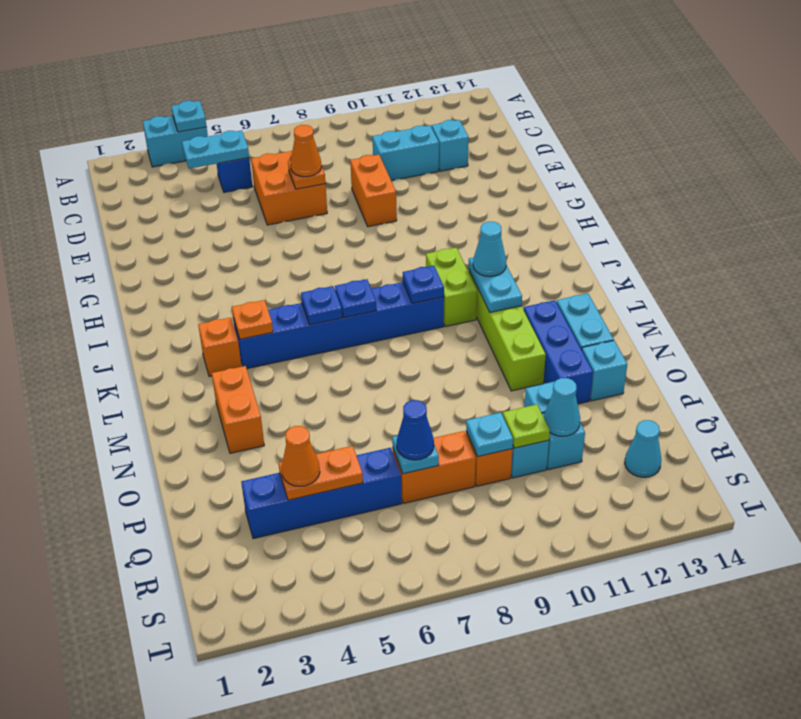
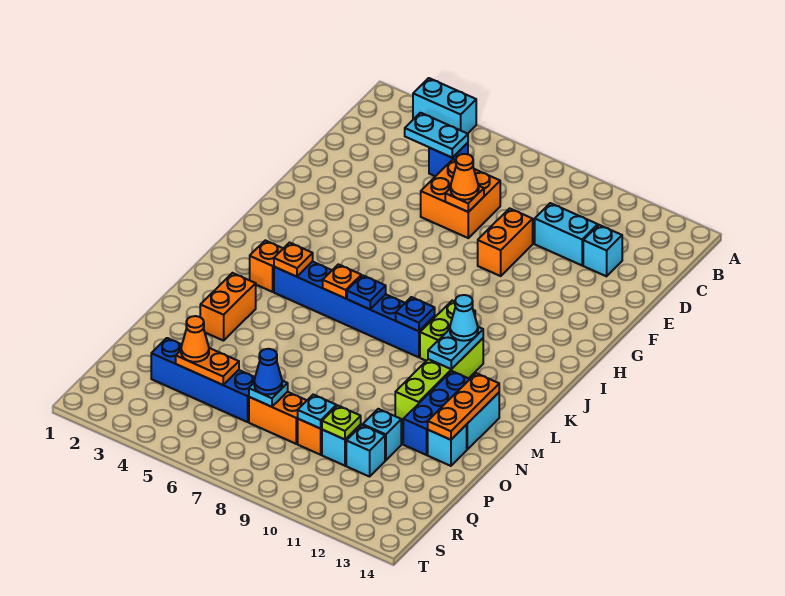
cyan plate A4 level 2 -> none
blue plate K6 level 2 -> orange plate K6 level 2
none -> orange plate M13:O13 level 2
cyan cone Q11 level 2 -> none
cyan cone R13 level 1 -> none

